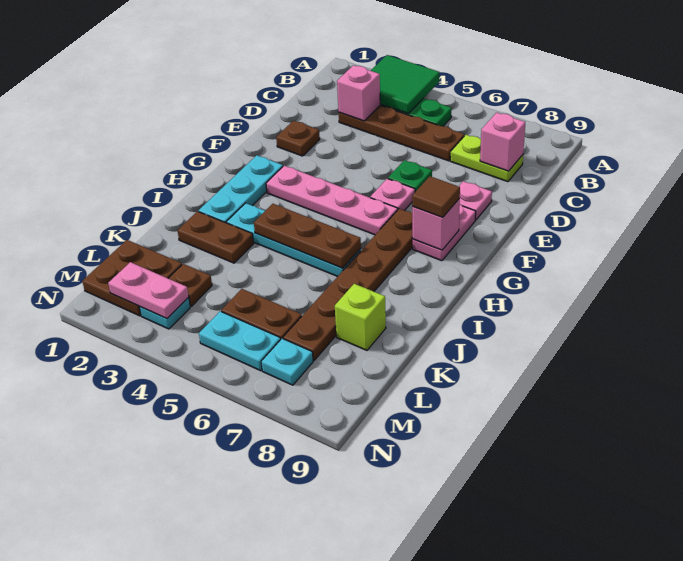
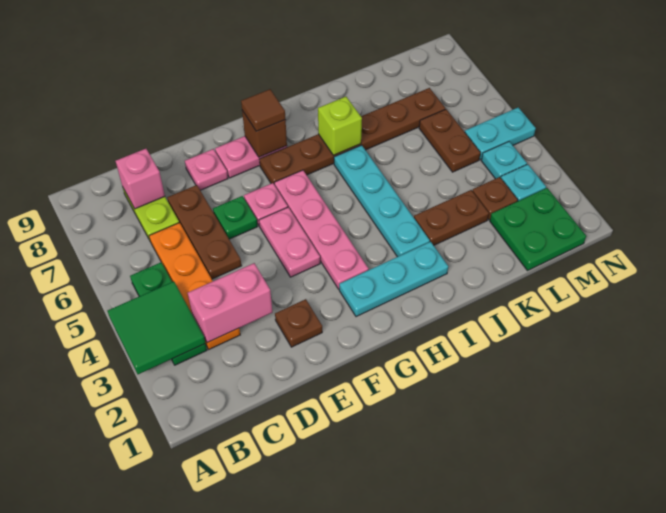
brown plate C3:C6 level 1 -> orange plate C3:C6 level 1
pink brick C3 level 2 -> pink brick C3:D3 level 2
pink brick G8 level 2 -> brown brick G8 level 2
brown plate I4:I6 level 2 -> brown plate D5:D7 level 1
brown plate J2:J3 level 1 -> brown plate J3:K3 level 1
lime brick K8 level 1 -> lime brick I7 level 2
brown plate L1:M2 level 1 -> green plate L1:M2 level 1
pink plate M2:M3 level 2 -> pink plate F4:F5 level 1
cyan plate M5:M6 level 1 -> cyan plate M5:N5 level 1
cyan plate M7 level 1 -> cyan plate M4 level 1

